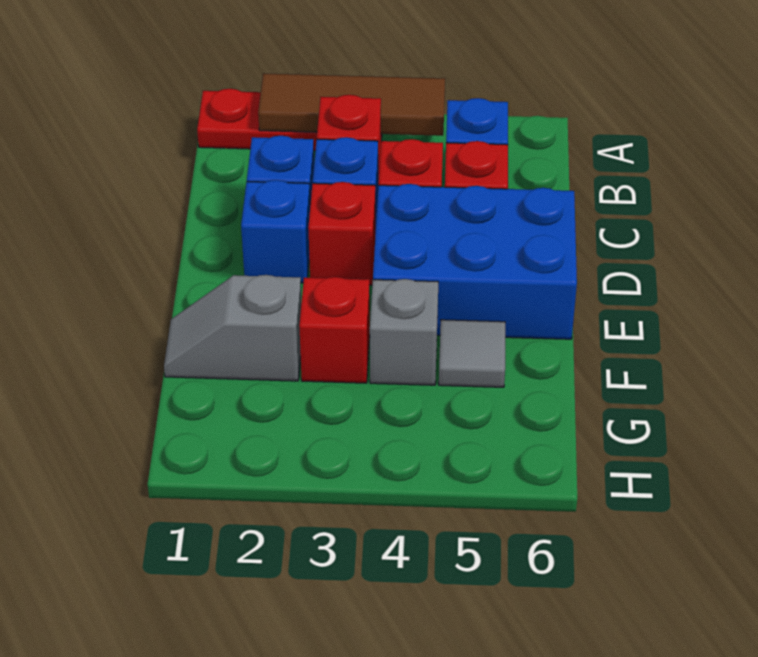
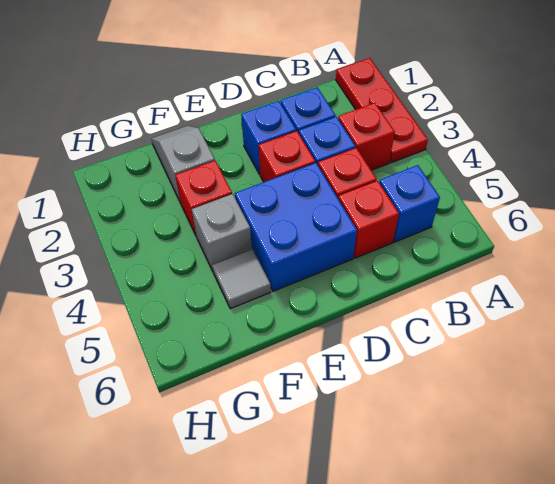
brown tile A2:A4 level 2 -> none
blue brick D4:E6 level 1 -> blue brick D4:E5 level 1

